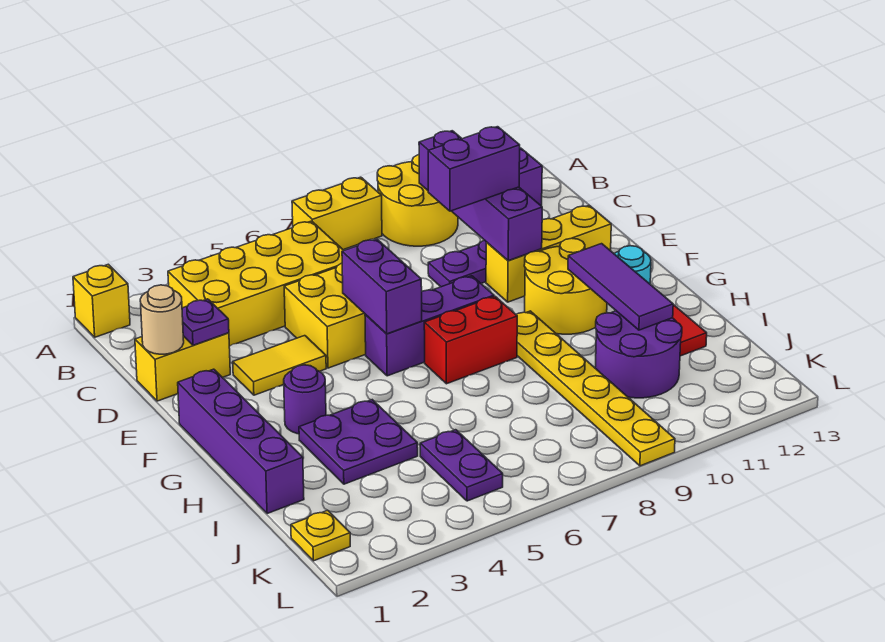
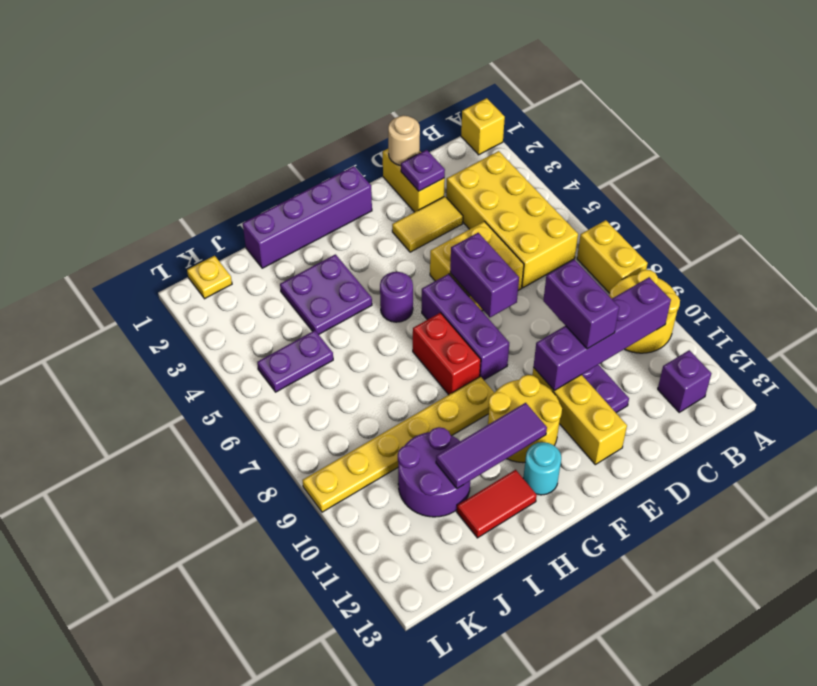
yellow tile E3:E4 level 1 -> yellow tile D3:E3 level 1
purple brick E6:F6 level 2 -> purple brick E6:E7 level 2
purple round brick G3 level 1 -> purple round brick G5 level 1

